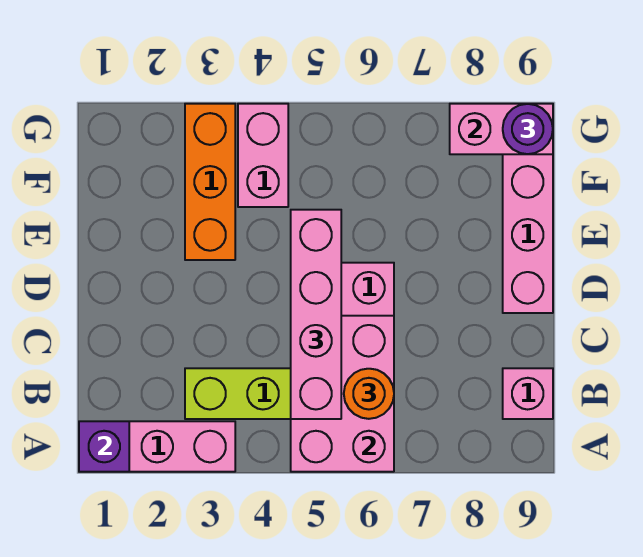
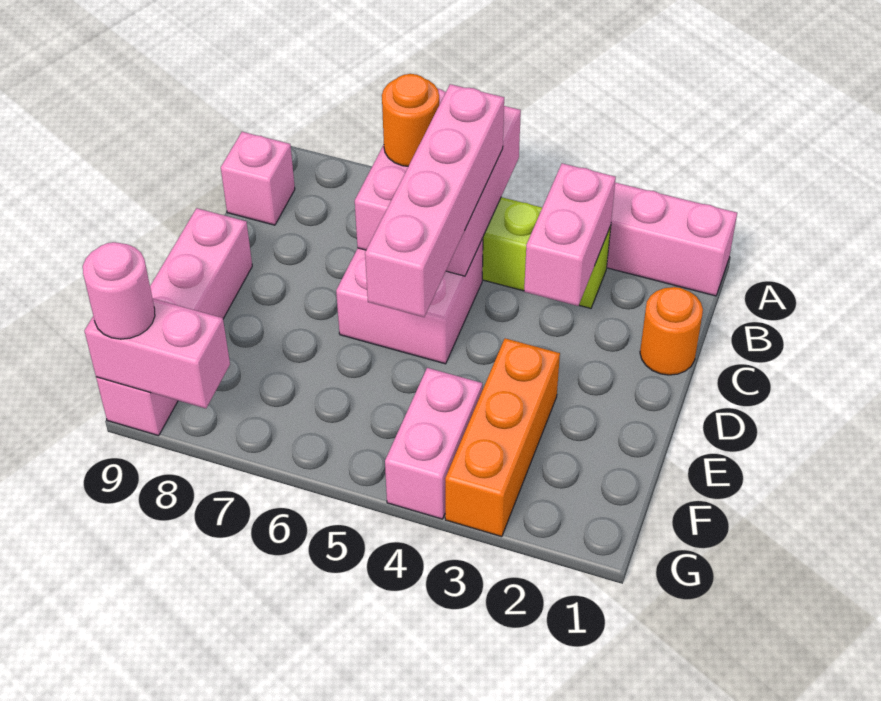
purple brick A1 level 2 -> none
none -> pink brick B3:C3 level 2
none -> orange round brick C1 level 1
purple round brick G9 level 3 -> pink round brick G9 level 3

